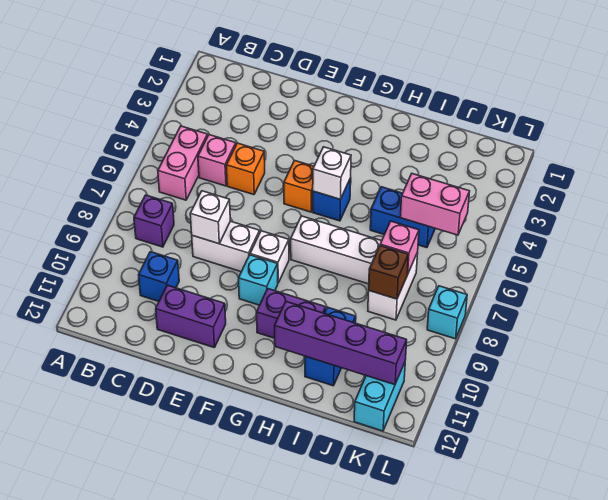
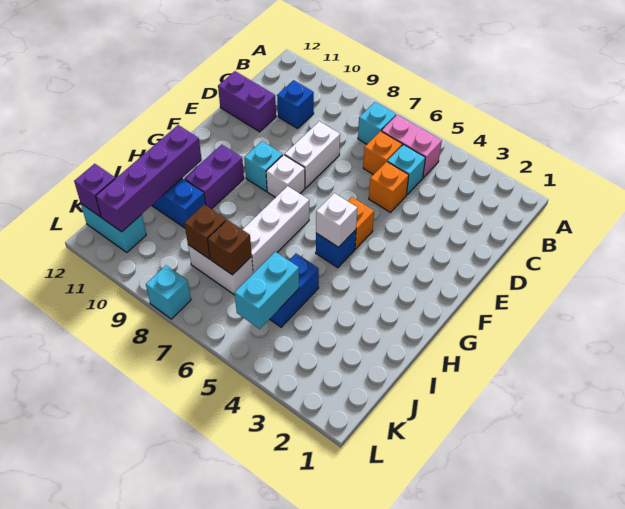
none -> cyan brick B7 level 1
purple brick B8 level 1 -> purple brick K12 level 2
pink brick C5 level 1 -> cyan brick C5 level 1
none -> orange brick C6 level 1
white brick D8 level 2 -> none
purple brick D11:E11 level 1 -> purple brick D11:D12 level 1
pink brick J5:K5 level 2 -> cyan brick J5:K5 level 2
pink brick J7 level 2 -> brown brick J7 level 2

